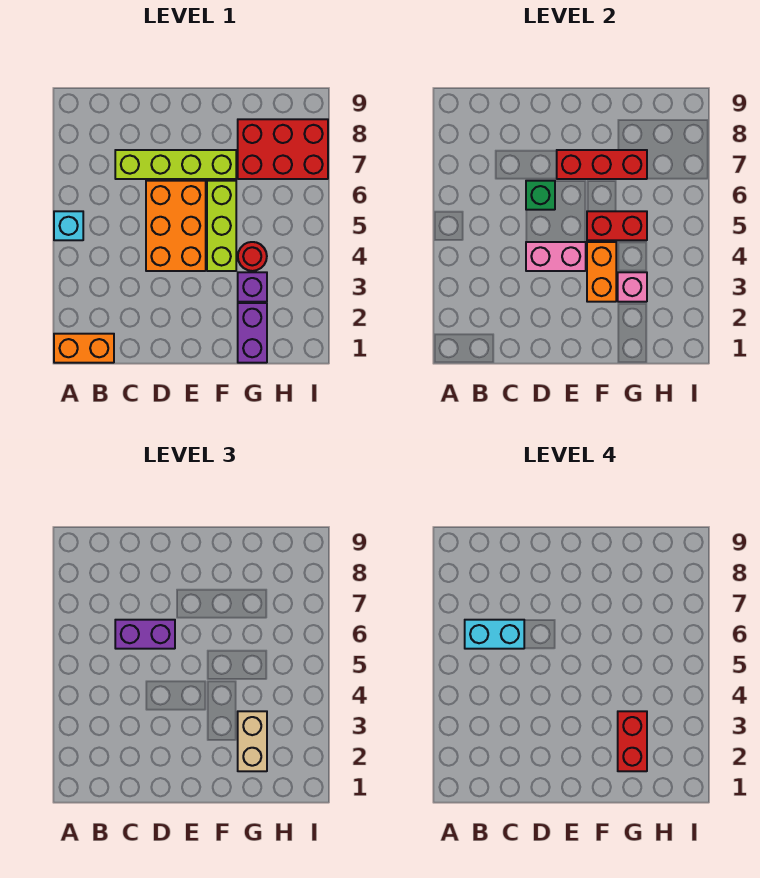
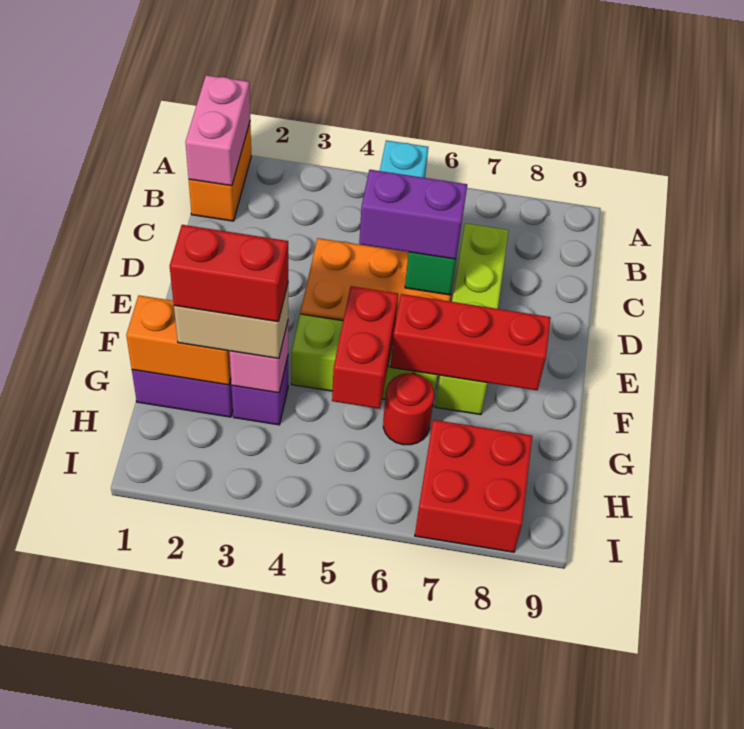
cyan brick B6:C6 level 4 -> none
purple brick C6:D6 level 3 -> purple brick D5:D6 level 3
pink brick D4:E4 level 2 -> pink brick A1:B1 level 2
red brick E7:G7 level 2 -> red brick F6:F8 level 2
orange brick F3:F4 level 2 -> orange brick G1:G2 level 2
red round brick G4 level 1 -> red round brick G6 level 1
red brick G7:I8 level 1 -> red brick H7:I8 level 1

